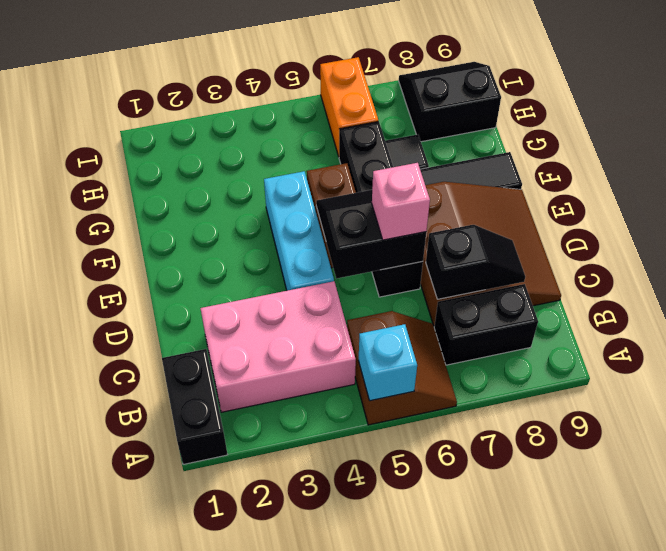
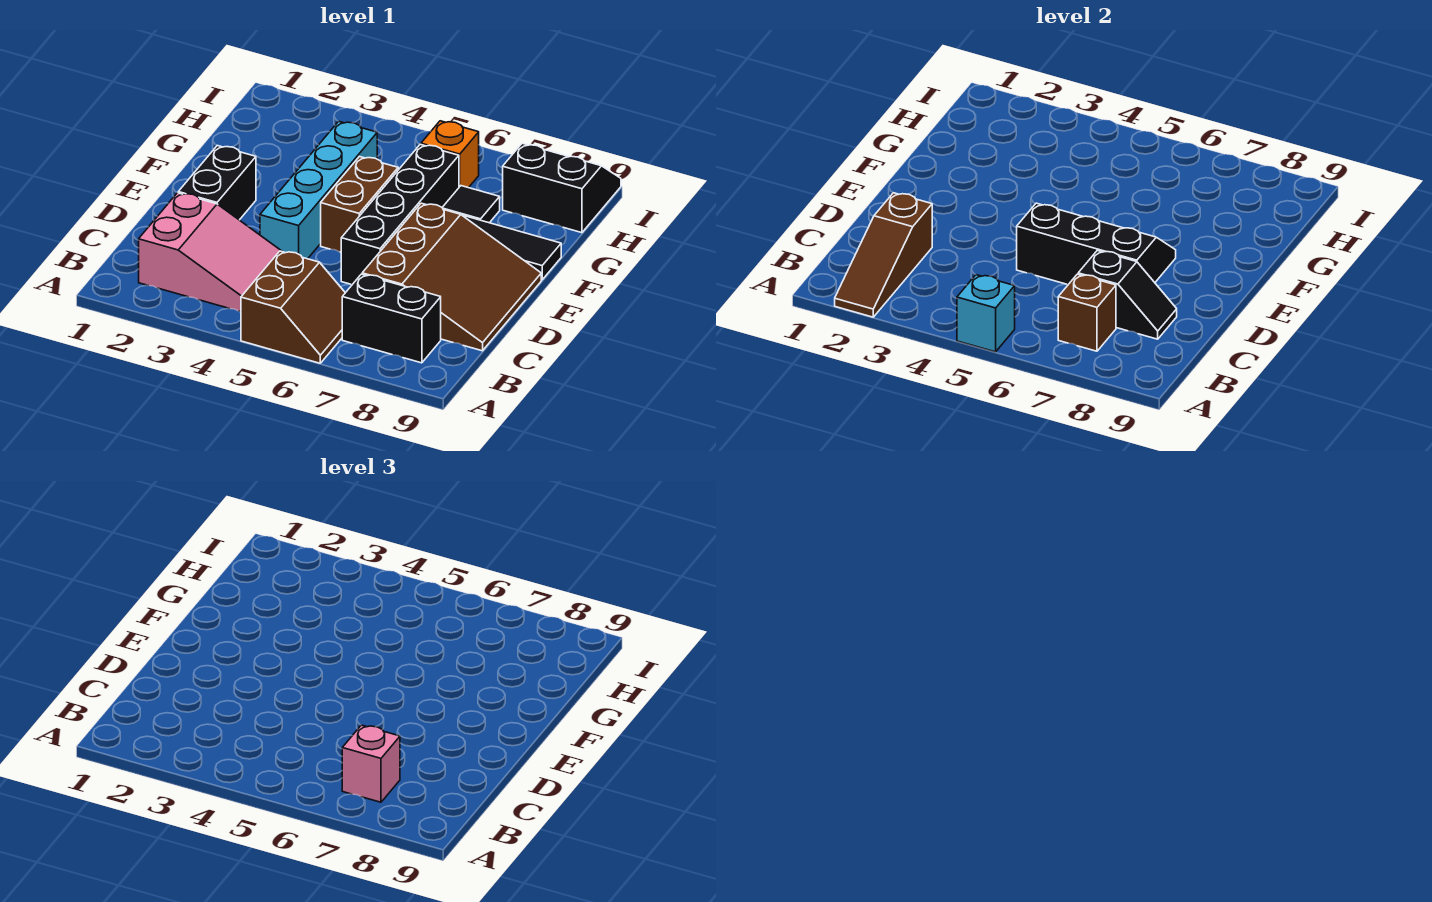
black brick A1:B1 level 1 -> black brick D2:E2 level 1
none -> brown slope A2:C2 level 2 top C
pink brick B2:C4 level 1 -> pink slope B2:C4 level 1 top 2
none -> brown brick B7 level 2
cyan brick D4:F4 level 1 -> cyan brick D4:G4 level 1
black slope D5:E6 level 2 top D -> black slope D5:E7 level 2 top D
pink brick D6 level 3 -> pink brick B7 level 3
orange brick H6:I6 level 1 -> orange brick H6 level 1

